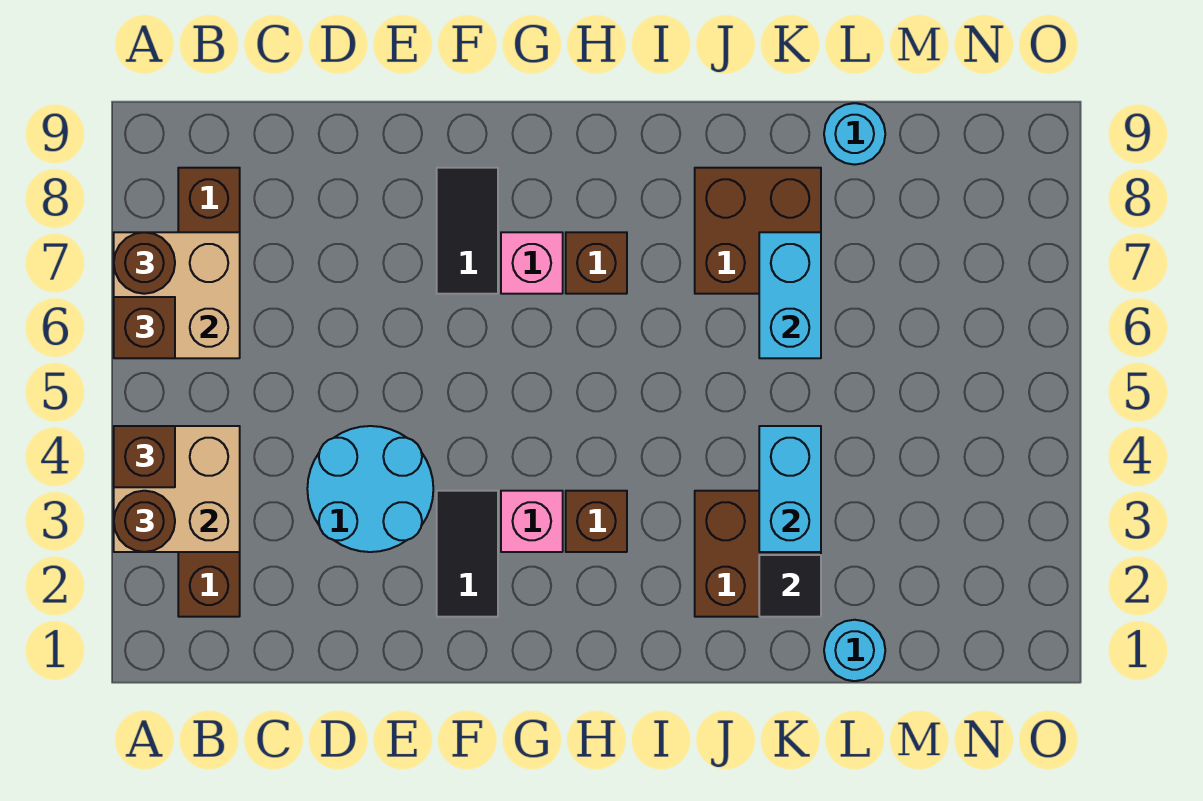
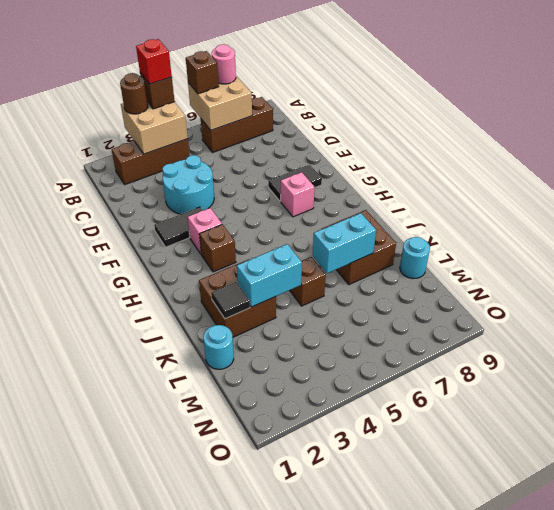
none -> red brick A4 level 4
brown round brick A7 level 3 -> pink round brick A7 level 3
brown brick H7 level 1 -> brown brick K5 level 1

